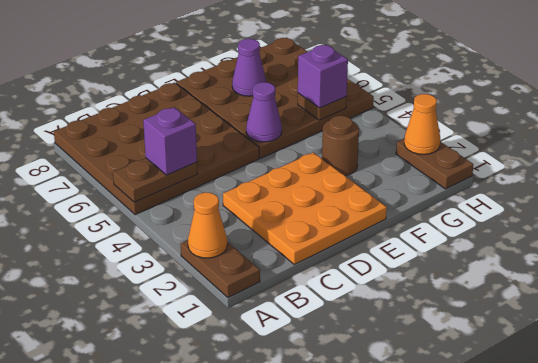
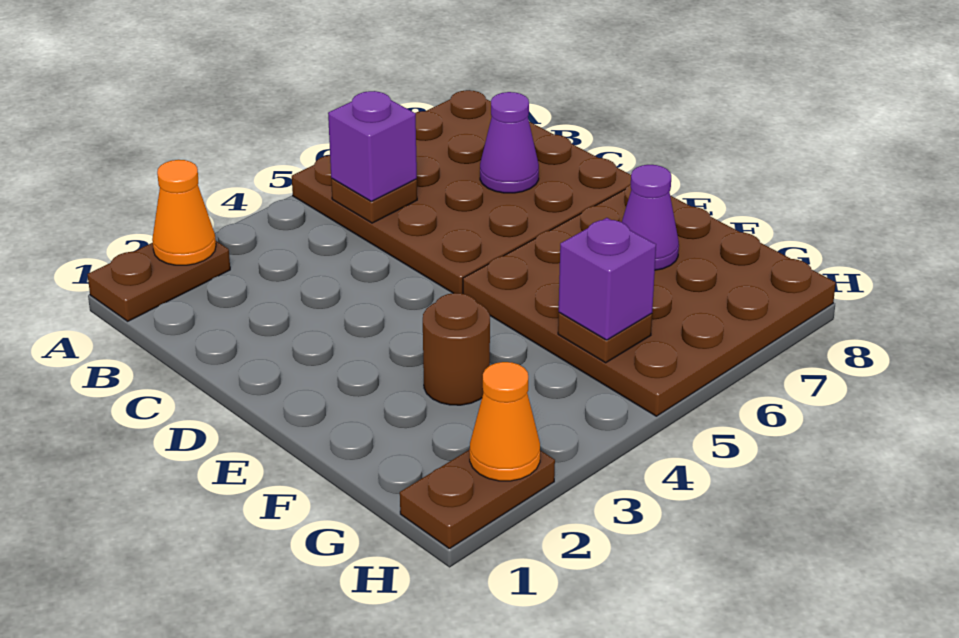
brown plate A5:B5 level 2 -> brown plate B5 level 2
orange plate C1:E3 level 1 -> none
purple cone E5 level 2 -> purple cone C7 level 2

